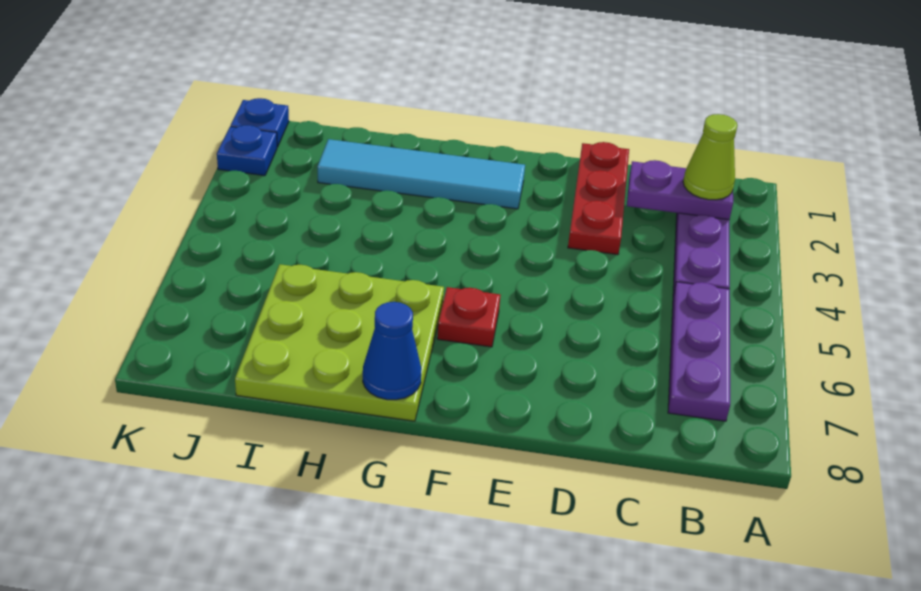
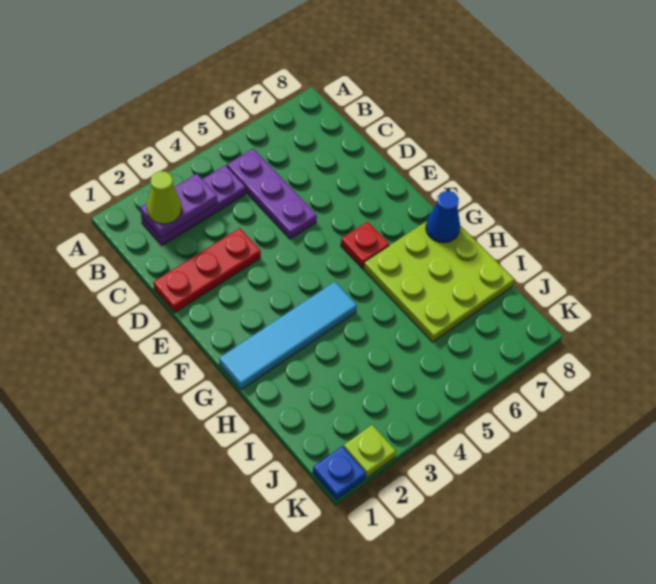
purple plate B2:C2 level 2 -> purple plate B2:B3 level 2
purple plate B5:B7 level 1 -> purple plate B5:D5 level 1
cyan tile F2:I2 level 1 -> cyan tile G1:G4 level 1
blue plate K2 level 1 -> lime plate K2 level 1

